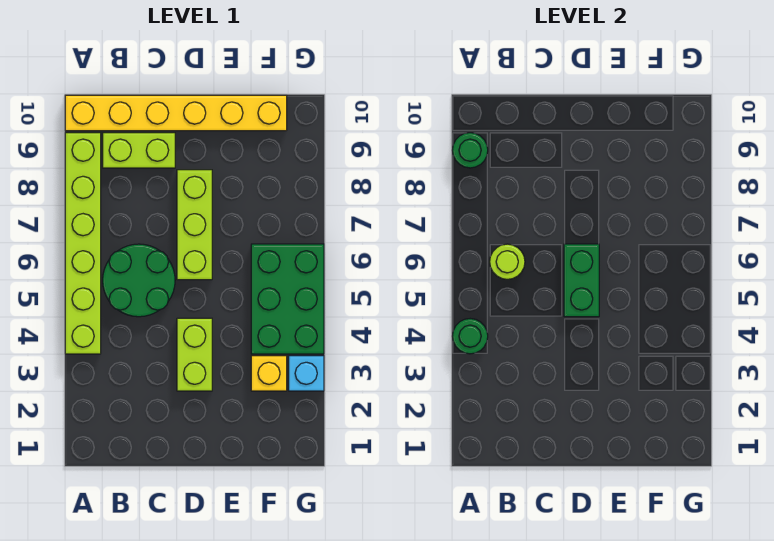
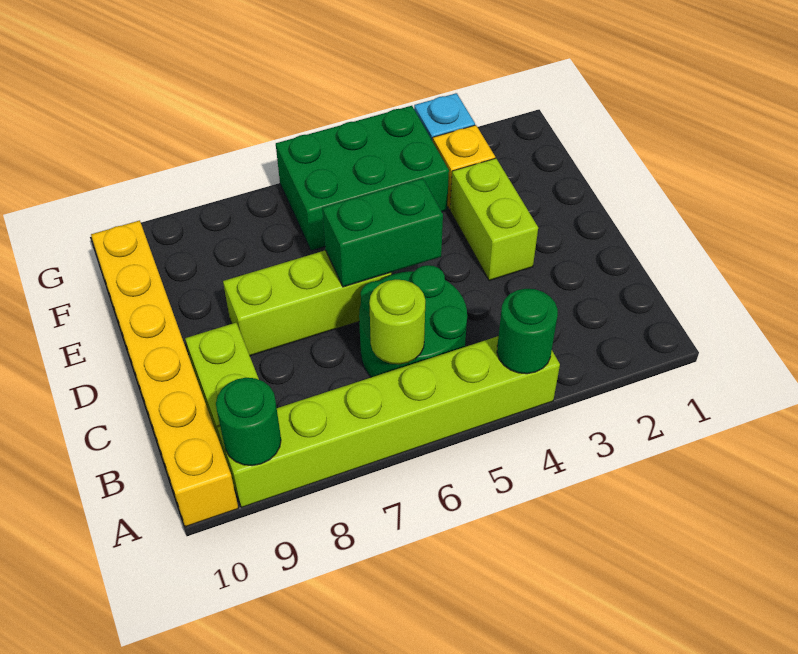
lime brick D3:D4 level 1 -> lime brick D3:E3 level 1

